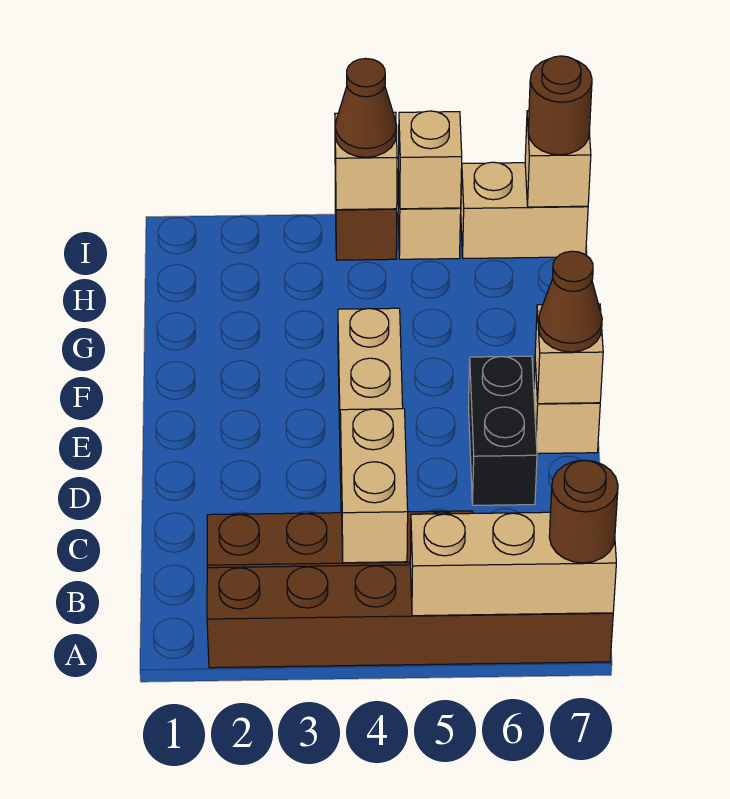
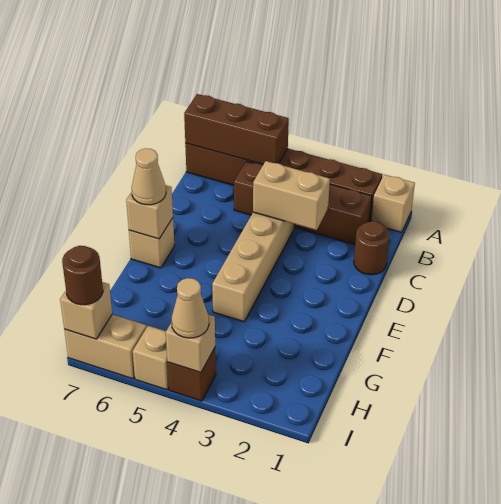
tan brick A5:A7 level 2 -> brown brick A5:A7 level 2
brown round brick A7 level 3 -> brown round brick C1 level 1
tan brick B4:C4 level 2 -> tan brick C3:C4 level 2
black brick D6:E6 level 1 -> none
brown cone E7 level 3 -> tan cone E7 level 3
brown cone I4 level 3 -> tan cone I4 level 3
tan brick I5 level 2 -> tan brick A1 level 1

